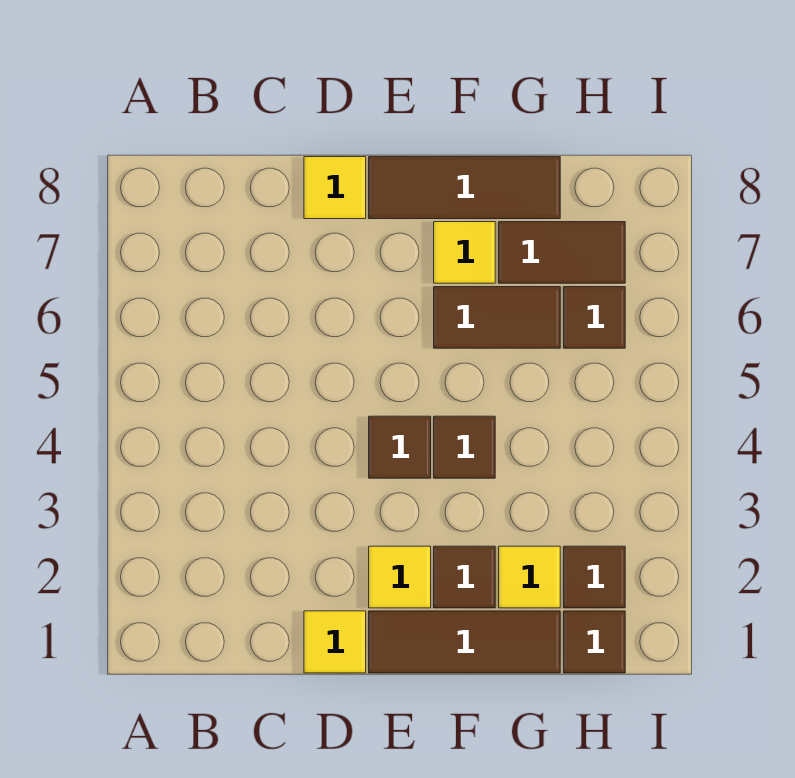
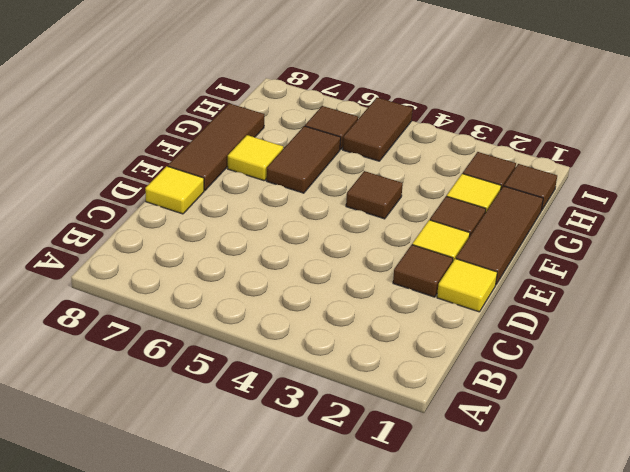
brown tile E4 level 1 -> brown tile D2 level 1
brown tile G7:H7 level 1 -> brown tile H5:I5 level 1

